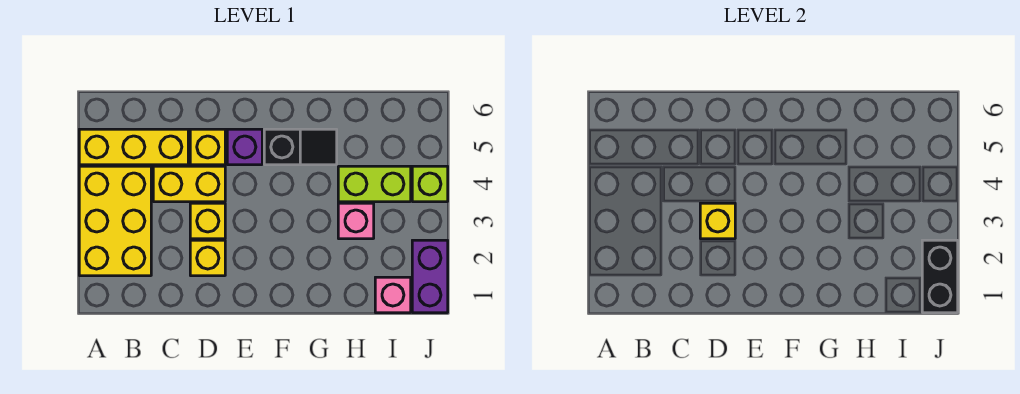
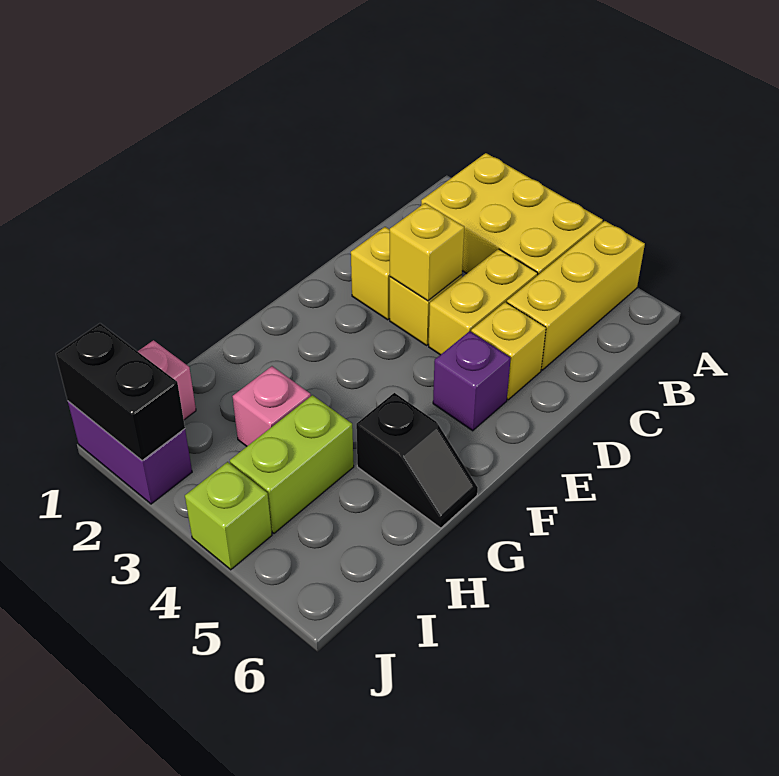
black slope F5:G5 level 1 top F -> black slope G5:G6 level 1 top 5

